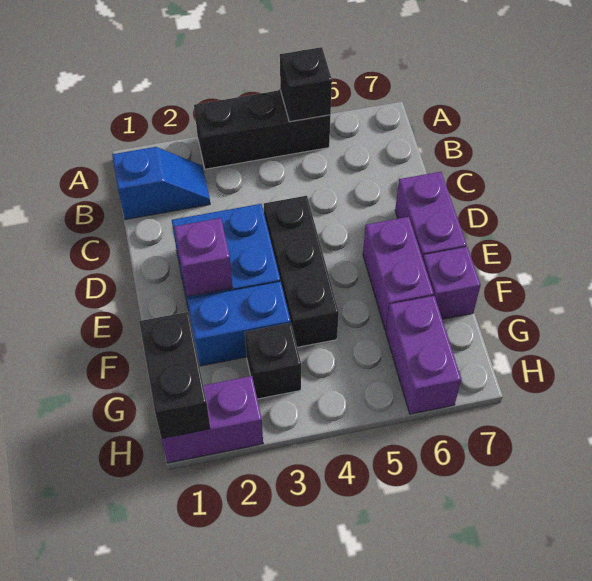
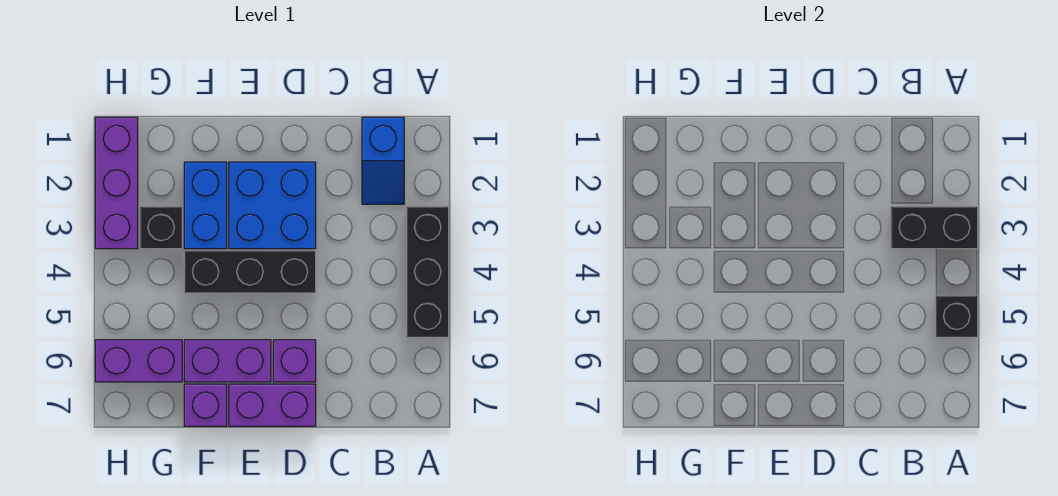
purple brick E2 level 2 -> purple brick D6 level 1
black brick G1:H1 level 2 -> black brick A3:B3 level 2
purple brick H1:H2 level 1 -> purple brick H1:H3 level 1

